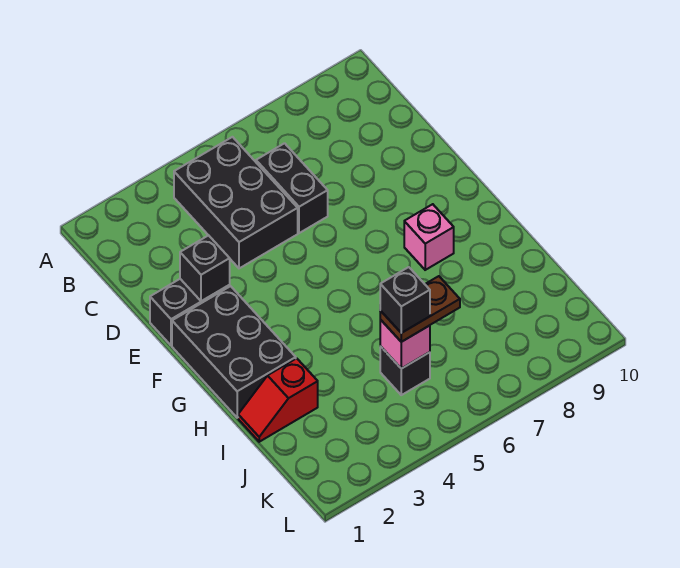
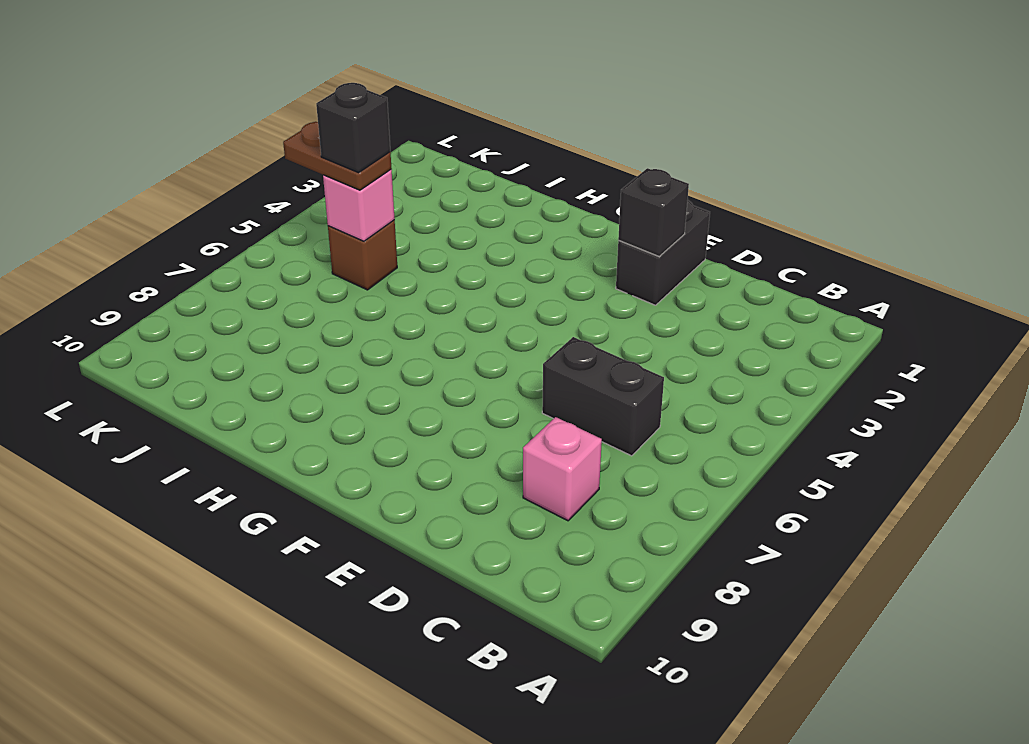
black brick B4:D5 level 1 -> none
black brick F1:H2 level 1 -> none
pink brick G8 level 1 -> pink brick C8 level 1
red slope I1:I2 level 1 top 2 -> none
black brick J5 level 1 -> brown brick J5 level 1
brown plate J5:J6 level 3 -> brown plate J5:K5 level 3

